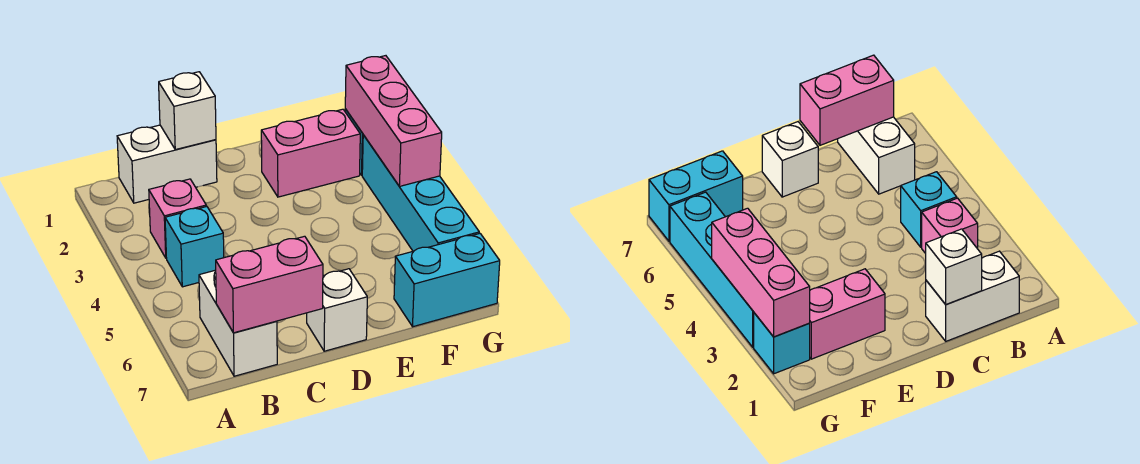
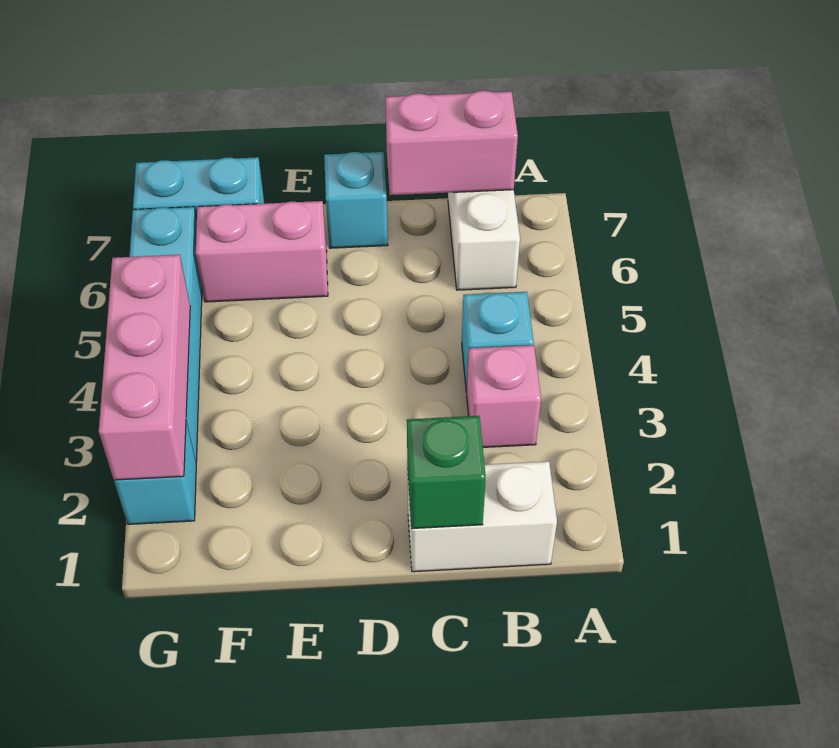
white brick C1 level 2 -> green brick C1 level 2
white brick D7 level 1 -> cyan brick D7 level 1
pink brick E2:F2 level 1 -> pink brick E6:F6 level 1

